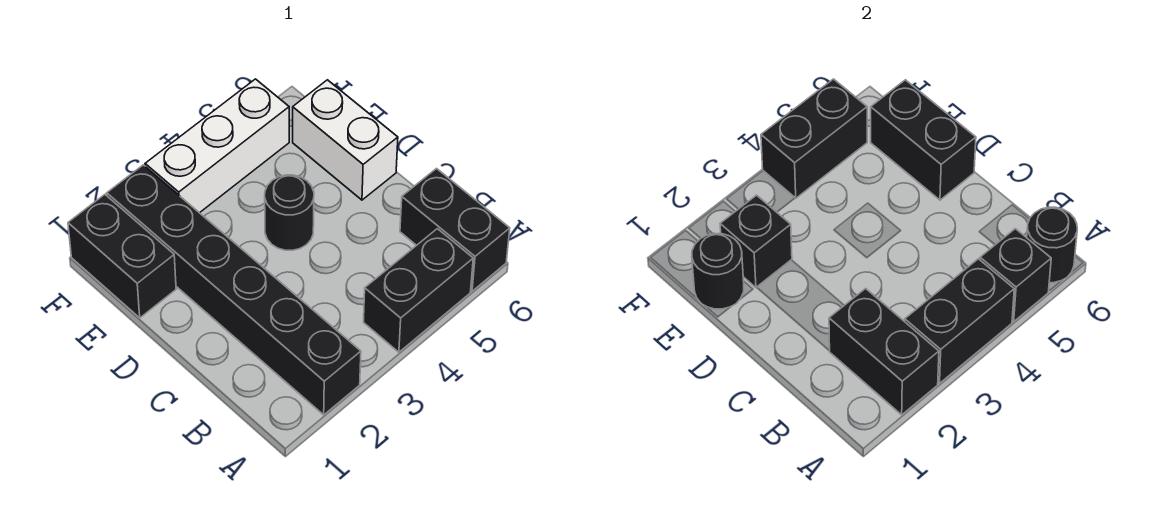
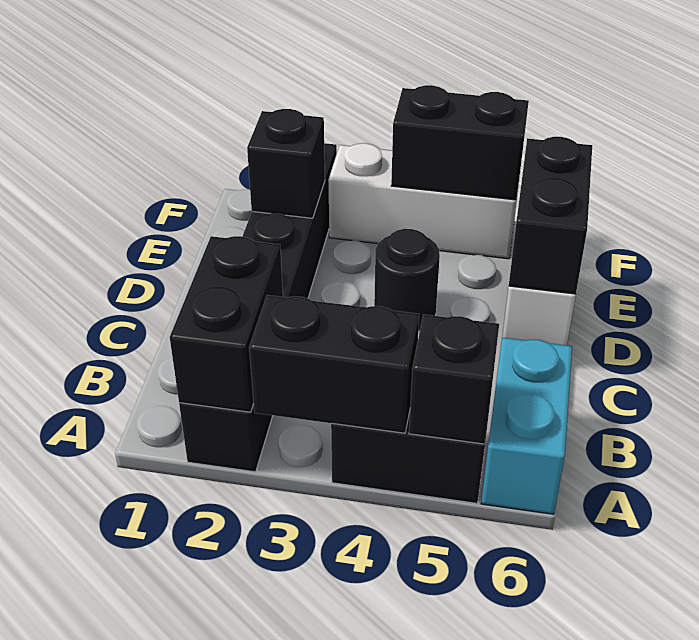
black brick A6:B6 level 1 -> cyan brick A6:B6 level 1
black round brick A6 level 2 -> none
black brick E1:F1 level 1 -> none
black round brick E1 level 2 -> none

